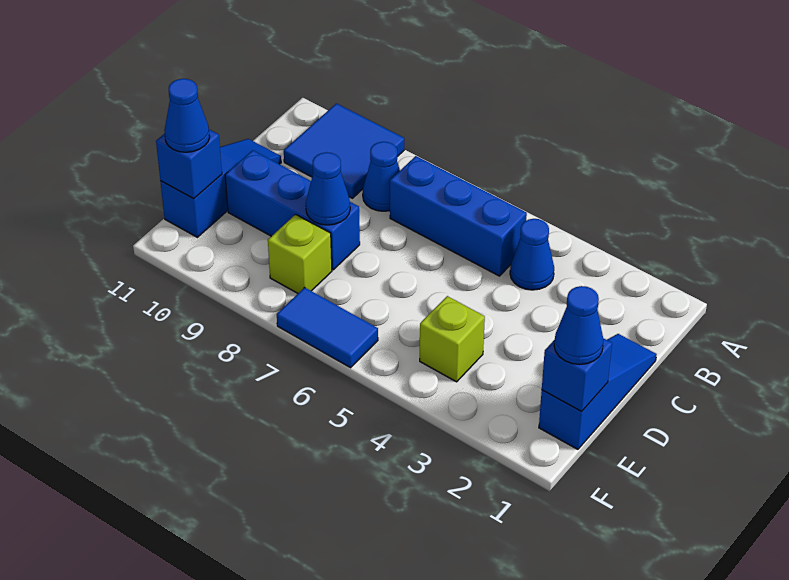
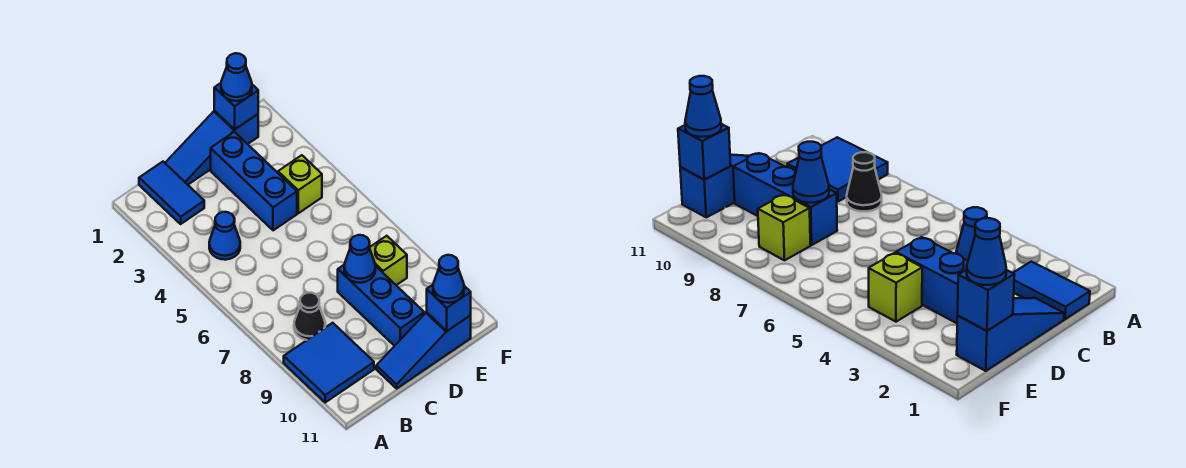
blue brick B5:B7 level 1 -> blue brick D2:D4 level 1
blue cone B8 level 1 -> black cone B8 level 1
blue tile F6:F7 level 1 -> blue tile B1:B2 level 1

